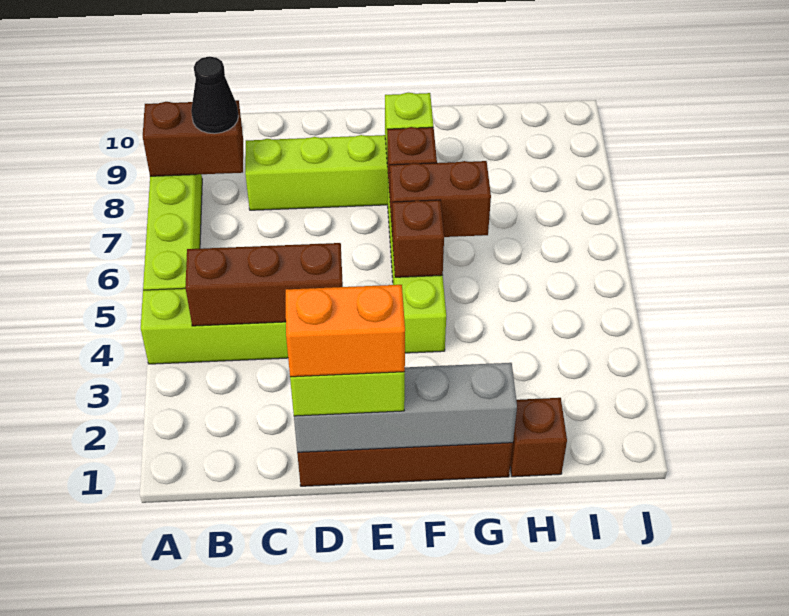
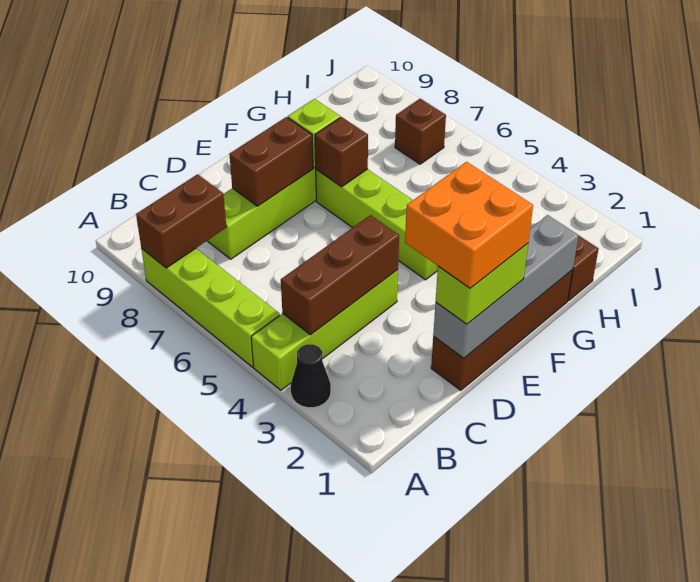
black cone B8 level 3 -> black cone A3 level 1
orange brick D1:E1 level 4 -> orange brick D1:E2 level 4
brown brick F5 level 2 -> brown brick I7 level 1
brown brick F6:G6 level 2 -> brown brick D8:E8 level 2

